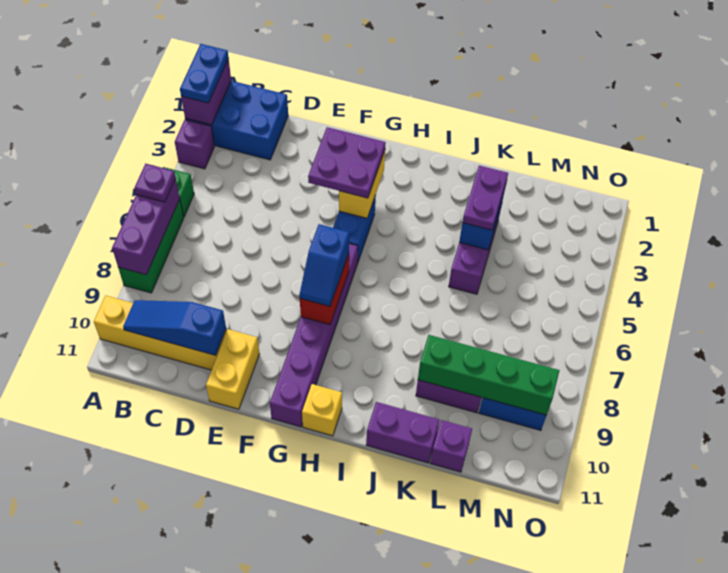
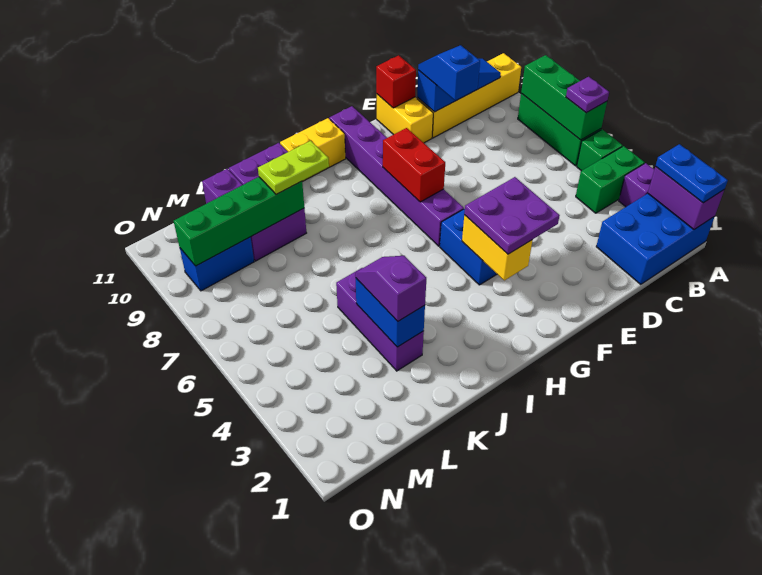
none -> green brick A4:B4 level 1
purple brick A6:A8 level 2 -> green brick A6:A8 level 2
none -> red brick E11 level 2
blue slope G7:G8 level 3 top 7 -> blue slope D9:D10 level 3 top 9
yellow brick H11 level 1 -> yellow brick H11:I11 level 1
none -> lime plate J9:K9 level 3
purple plate K3:K4 level 3 -> purple slope K3:K4 level 3 top 3

